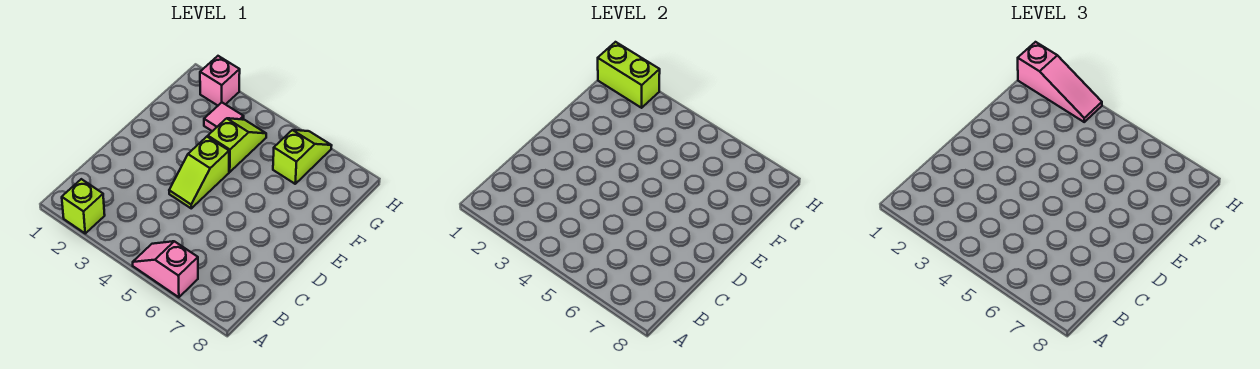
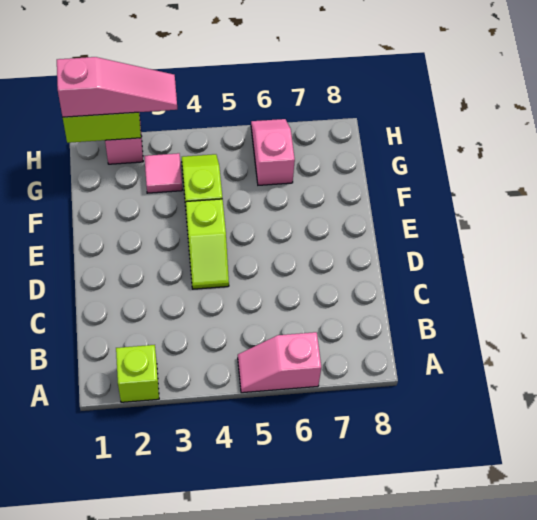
lime slope G6:H6 level 1 top G -> pink slope G6:H6 level 1 top G

